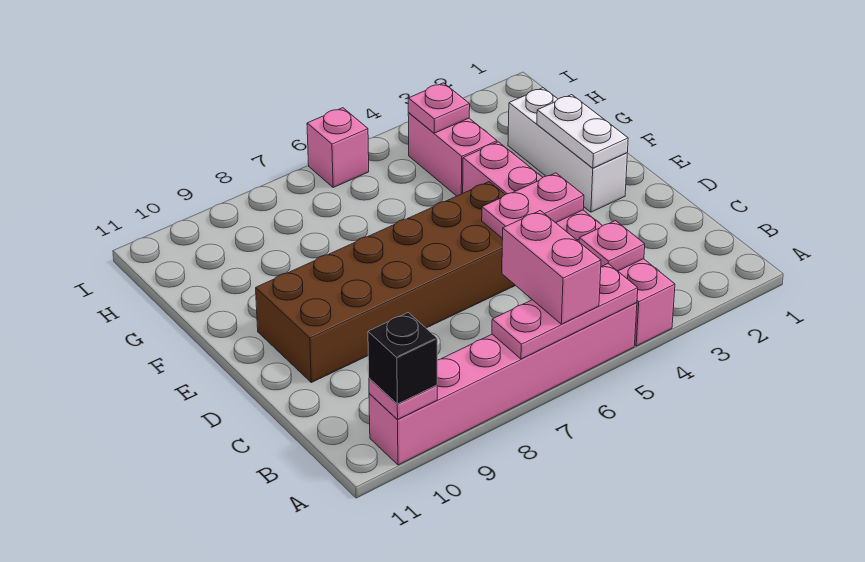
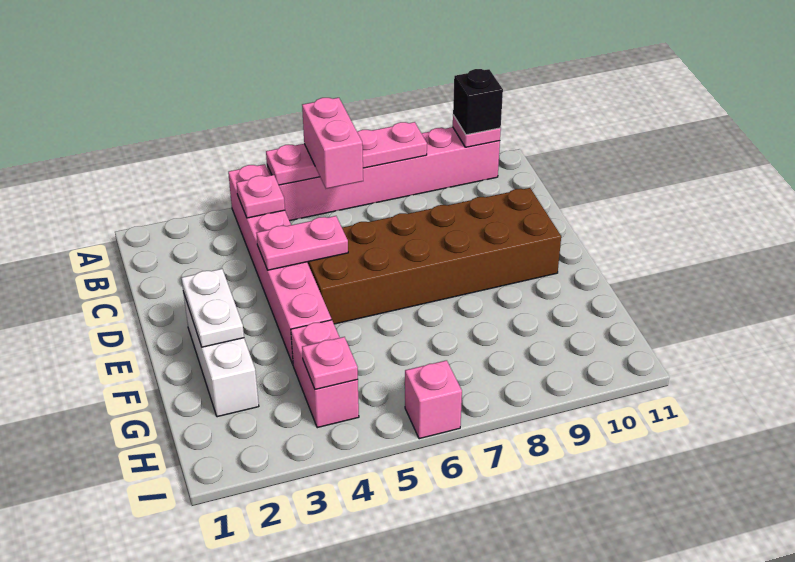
pink plate A5:A7 level 2 -> pink plate A5:A8 level 2

